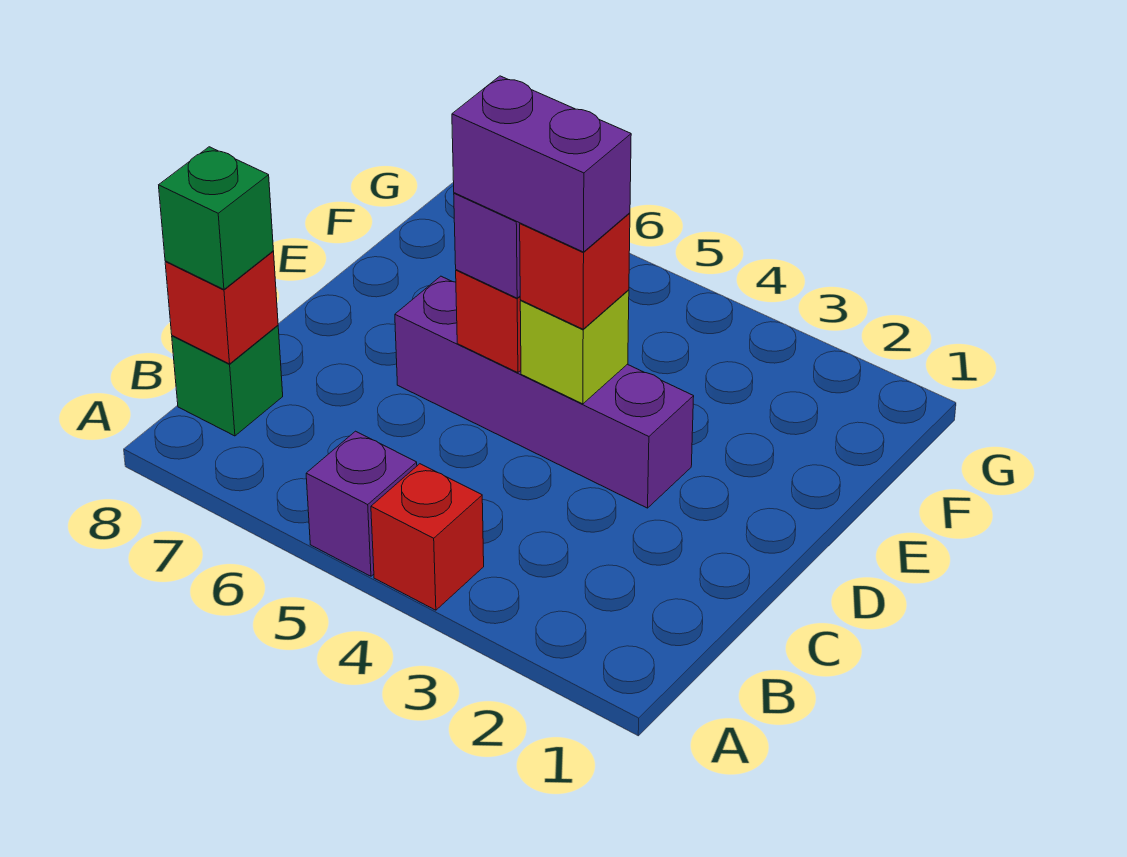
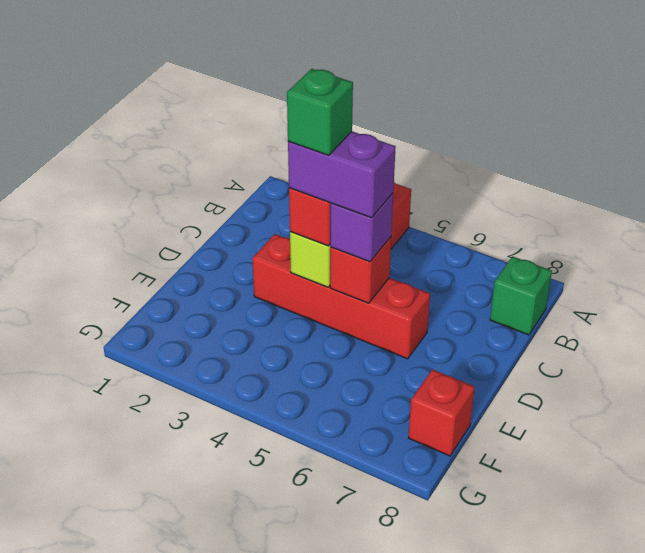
purple brick A5 level 1 -> none
red brick B8 level 2 -> red brick F8 level 1
green brick B8 level 3 -> green brick D4 level 5
purple brick D3:D6 level 1 -> red brick D3:D6 level 1

